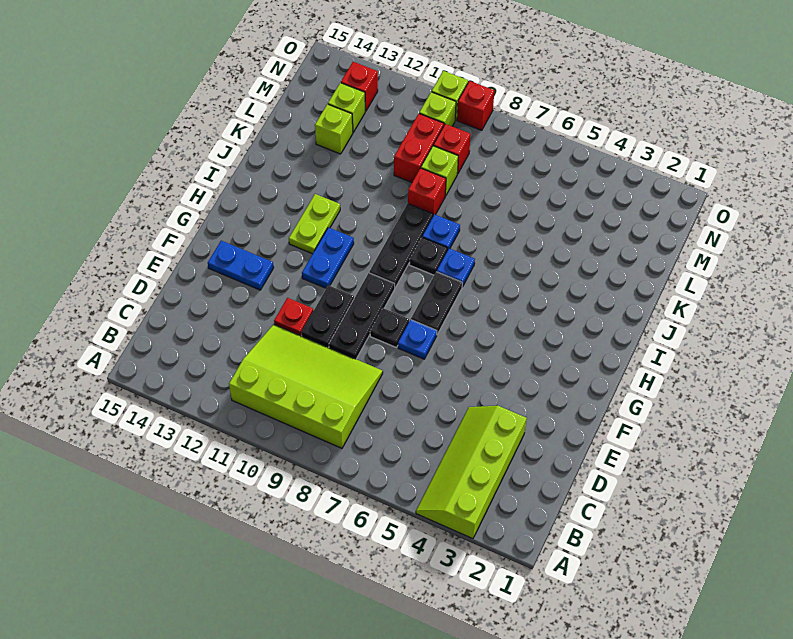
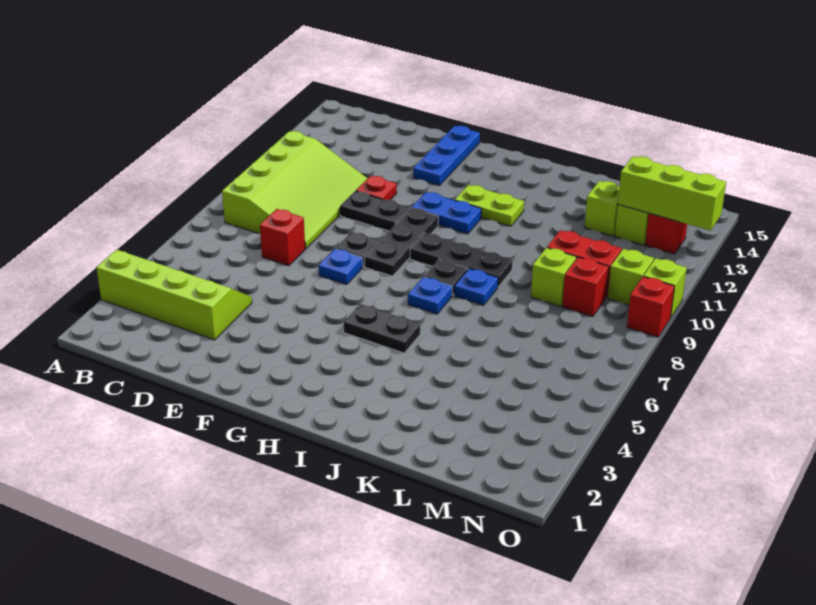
black plate E9:G9 level 1 -> black plate G8:G10 level 1
blue plate F13:F14 level 1 -> blue plate F13:F15 level 1
black plate G7:H7 level 1 -> black plate H5:I5 level 1
red brick K9 level 1 -> red brick D7 level 1
none -> lime brick M13:O13 level 2

